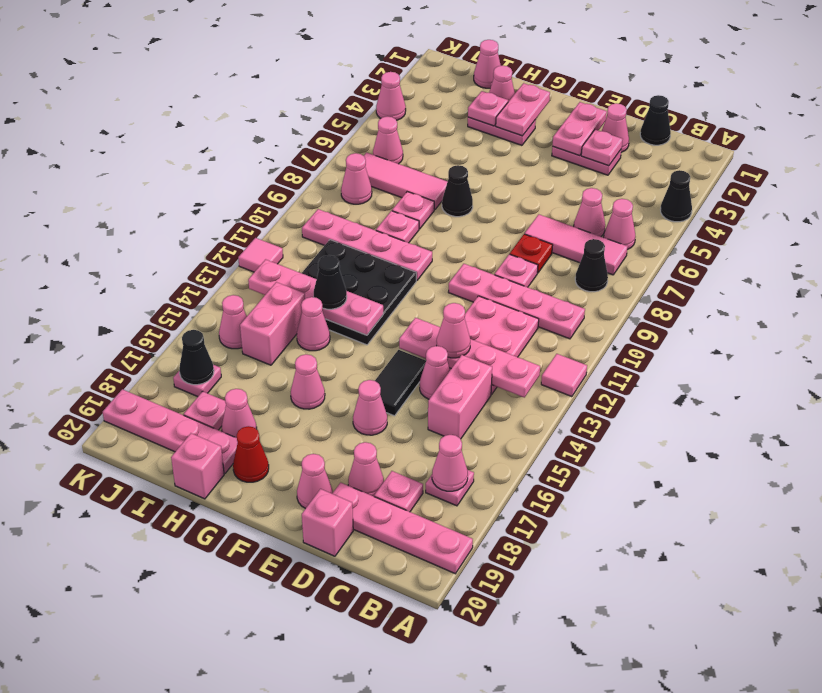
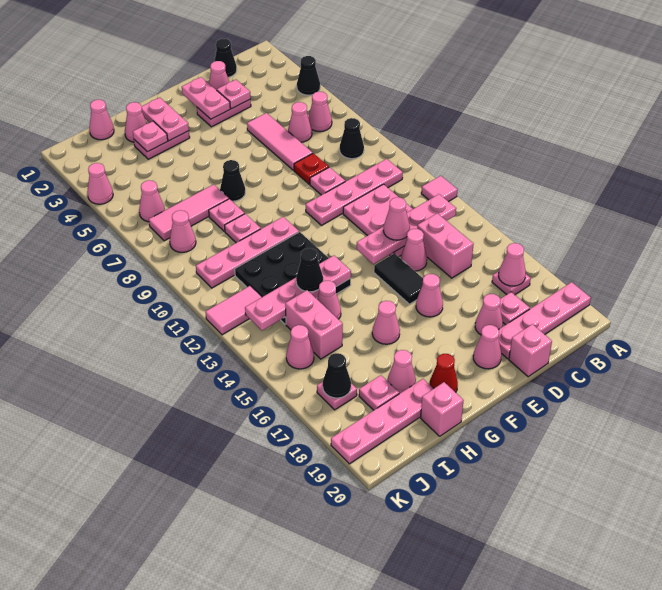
pink tile B7:D7 level 1 -> pink tile D5:D7 level 1
pink tile K12 level 1 -> pink tile J12:K12 level 1

